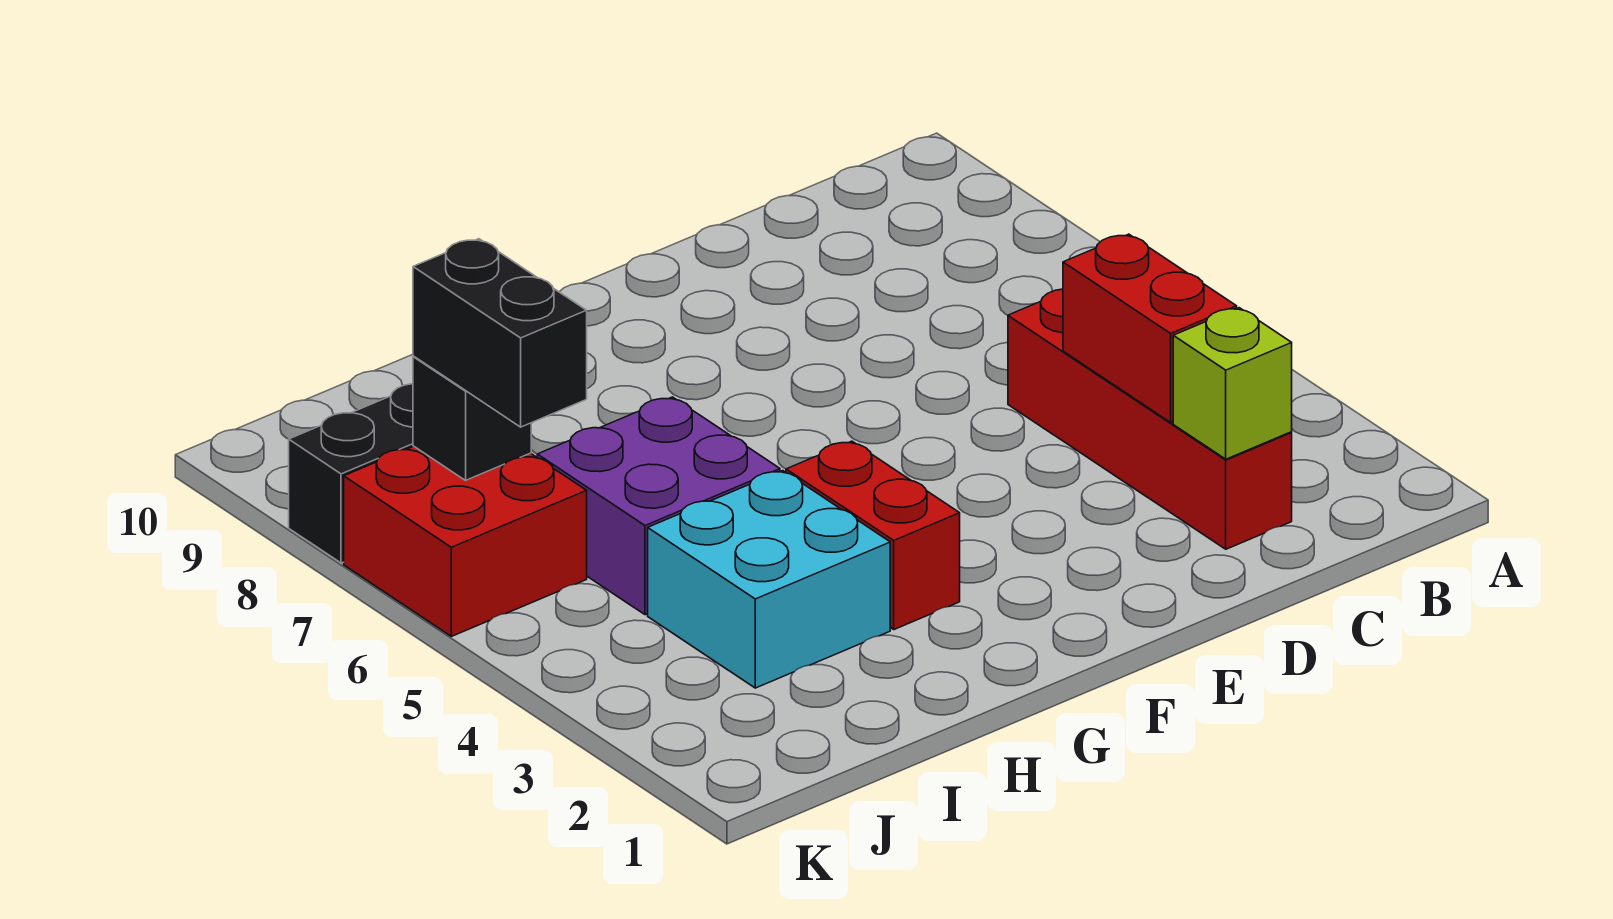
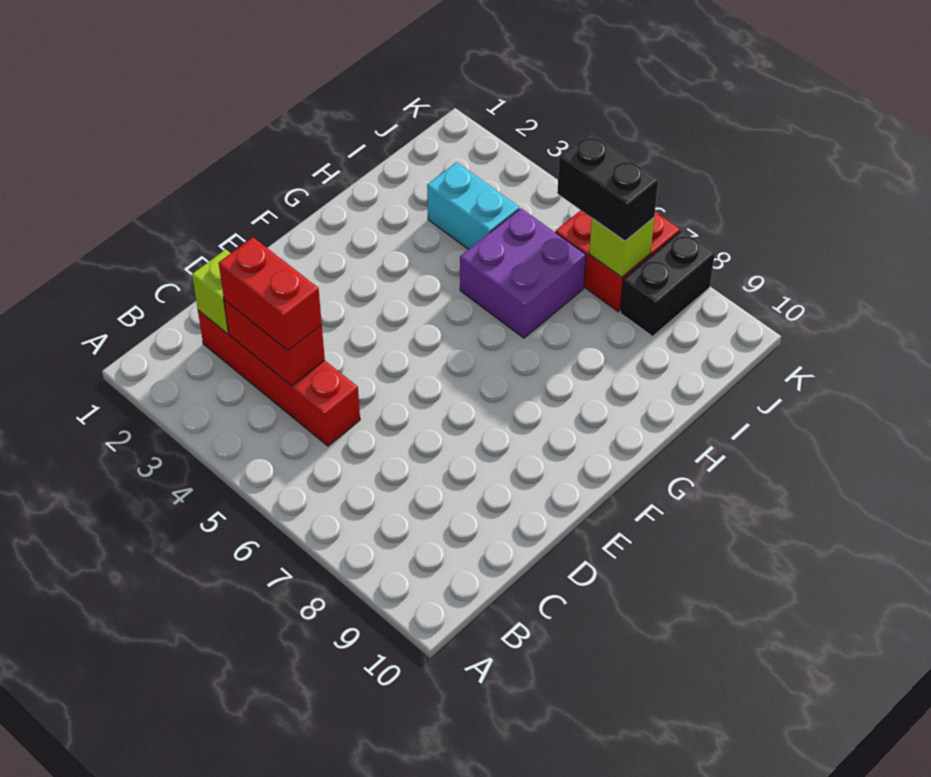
red brick G3:G4 level 1 -> red brick C3:C4 level 3
cyan brick H3:I4 level 1 -> cyan brick I3:I4 level 1
black brick J7 level 2 -> lime brick J7 level 2

